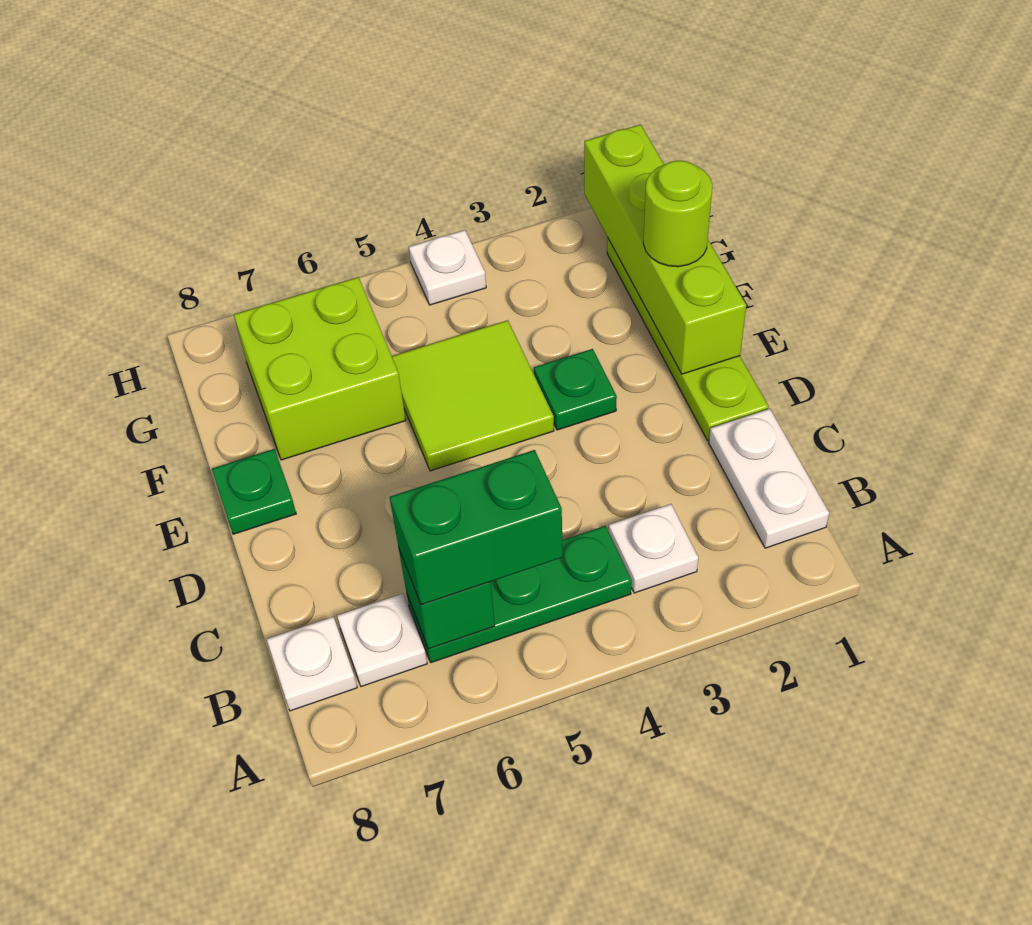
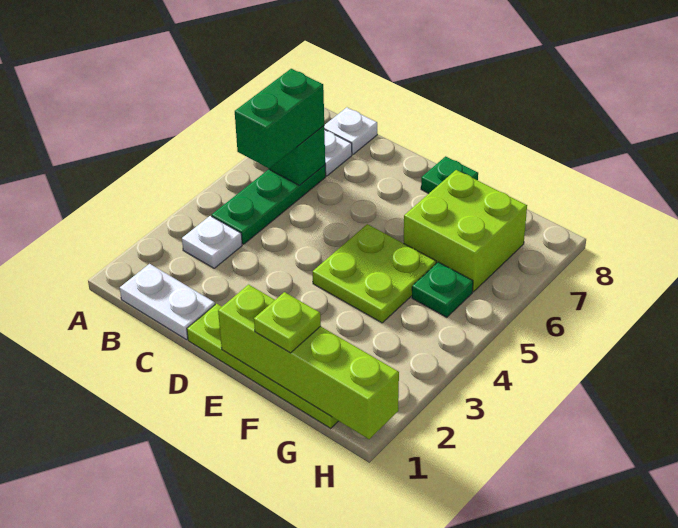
green plate E3 level 1 -> green plate G5 level 1
lime tile E4:F5 level 1 -> lime plate E4:F5 level 1
lime round brick F1 level 3 -> lime plate F1 level 3
white plate H4 level 1 -> none

